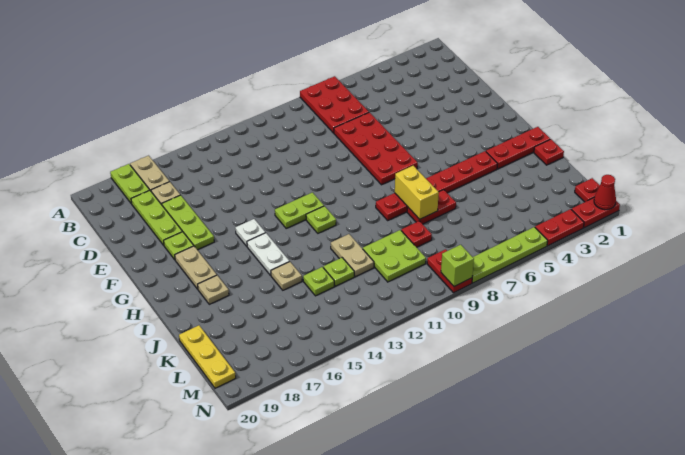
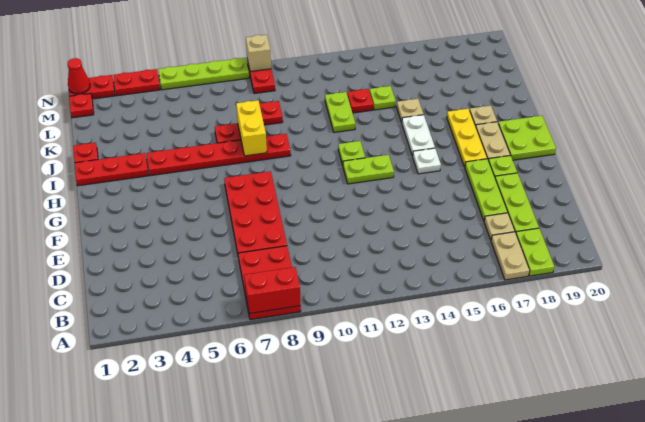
none -> red brick A7:A8 level 2
tan plate J12:K12 level 1 -> lime plate J12:K12 level 1
lime plate K10:L11 level 1 -> lime plate G19:H20 level 1
lime plate K13 level 1 -> red plate K13 level 1
yellow plate K20:M20 level 1 -> yellow plate G17:I17 level 1
lime brick N9 level 2 -> tan brick N9 level 2

